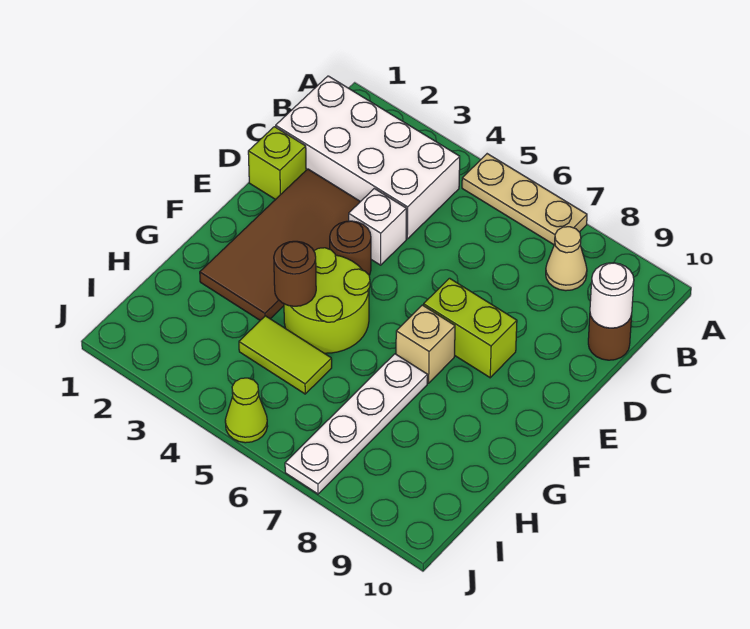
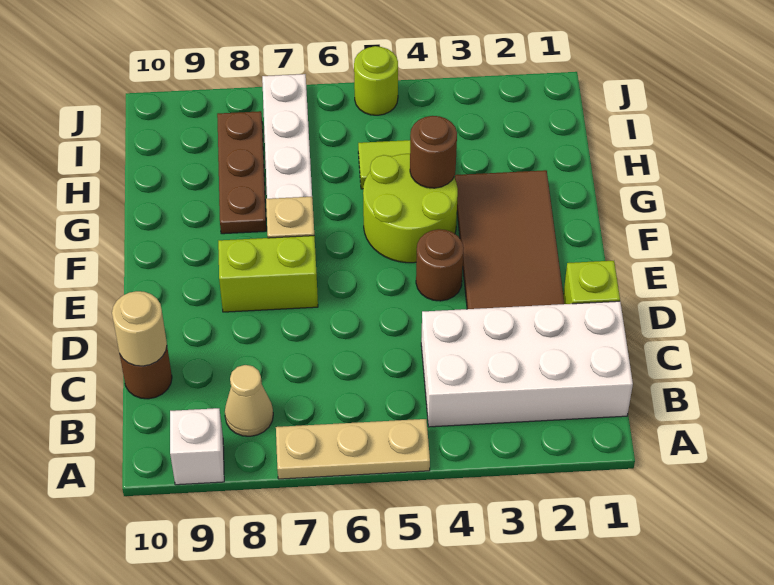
white round brick C10 level 2 -> tan round brick C10 level 2
white brick D4 level 1 -> white brick A9 level 1
none -> brown plate G8:I8 level 1
lime cone J5 level 1 -> lime round brick J5 level 1

